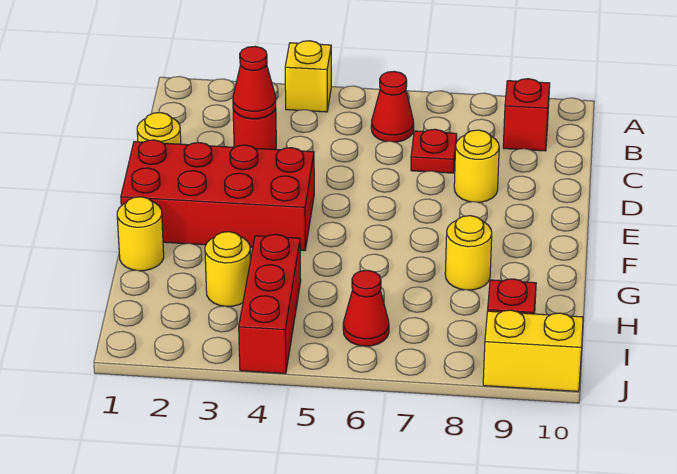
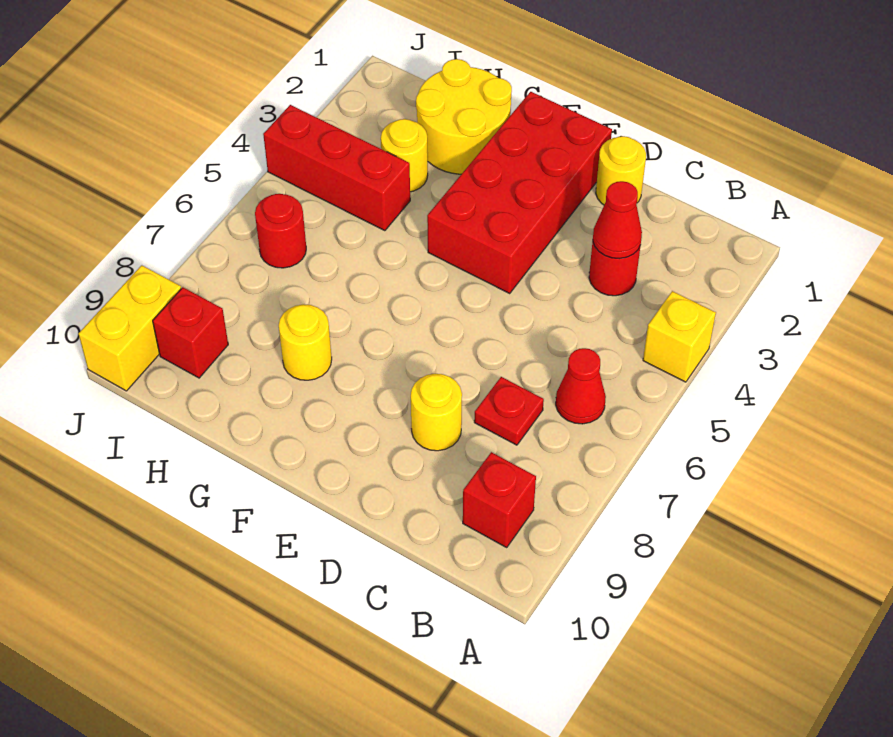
yellow round brick G1 level 1 -> yellow round brick G1:H2 level 1
red cone I6 level 1 -> red round brick I6 level 1

